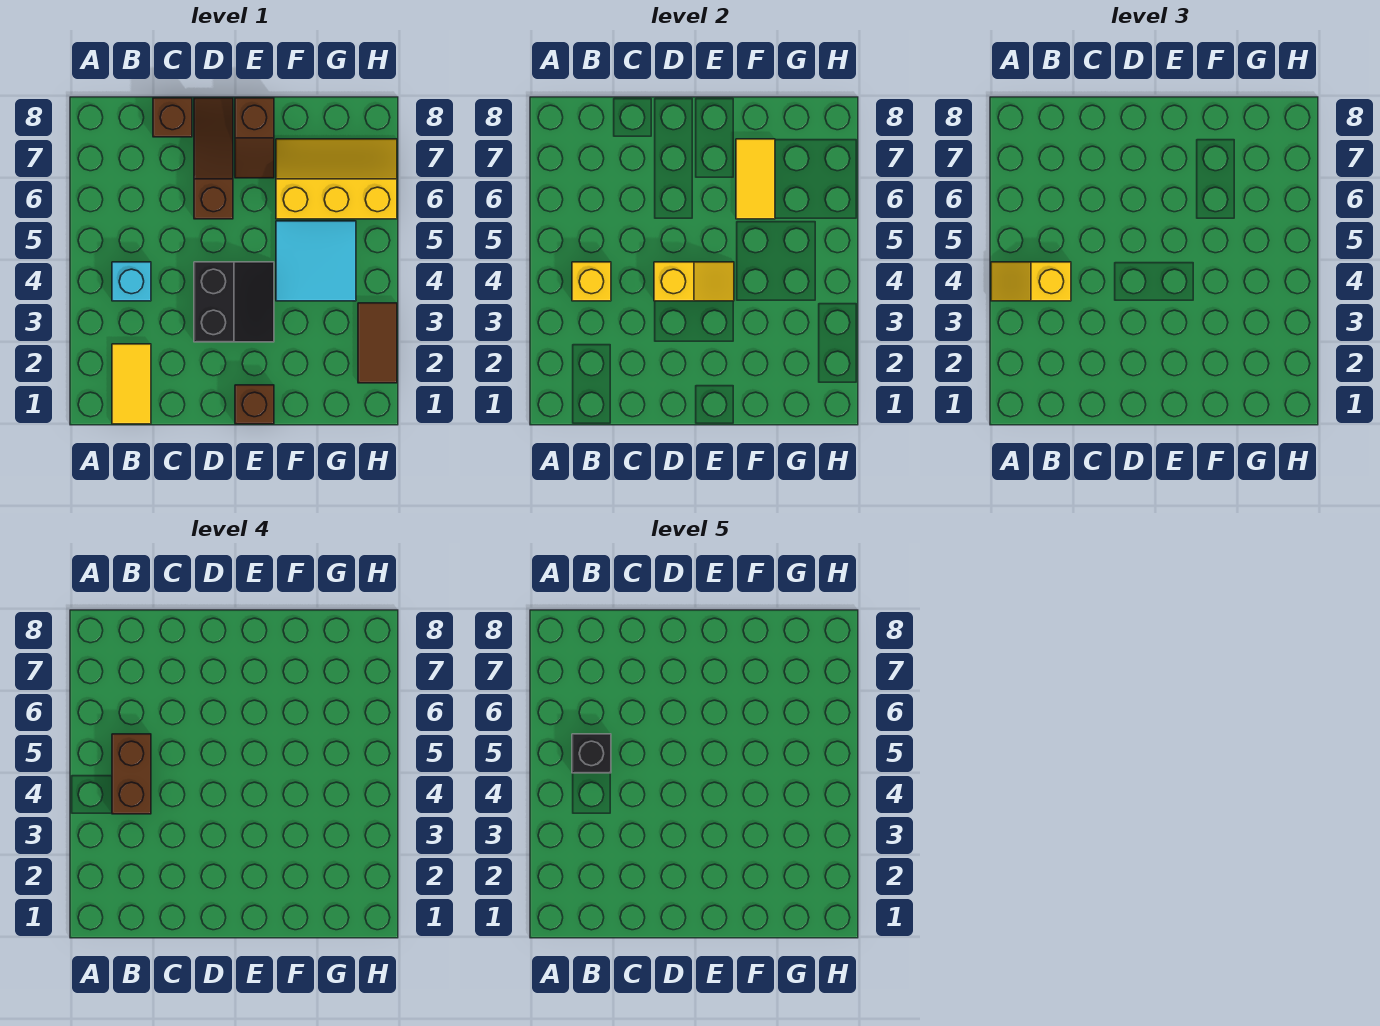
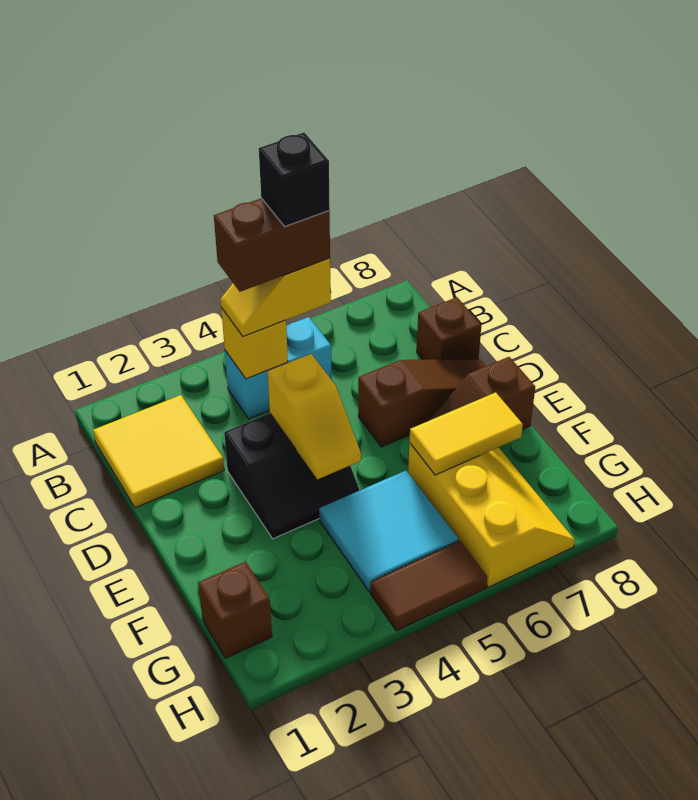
yellow slope A4:B4 level 3 top B -> yellow slope B4:B5 level 3 top 5
yellow tile B1:B2 level 1 -> yellow tile B1:C2 level 1
cyan brick B4 level 1 -> cyan brick B4:B5 level 1
brown brick E1 level 1 -> brown brick G1 level 1
brown tile H2:H3 level 1 -> brown tile H4:H5 level 1

